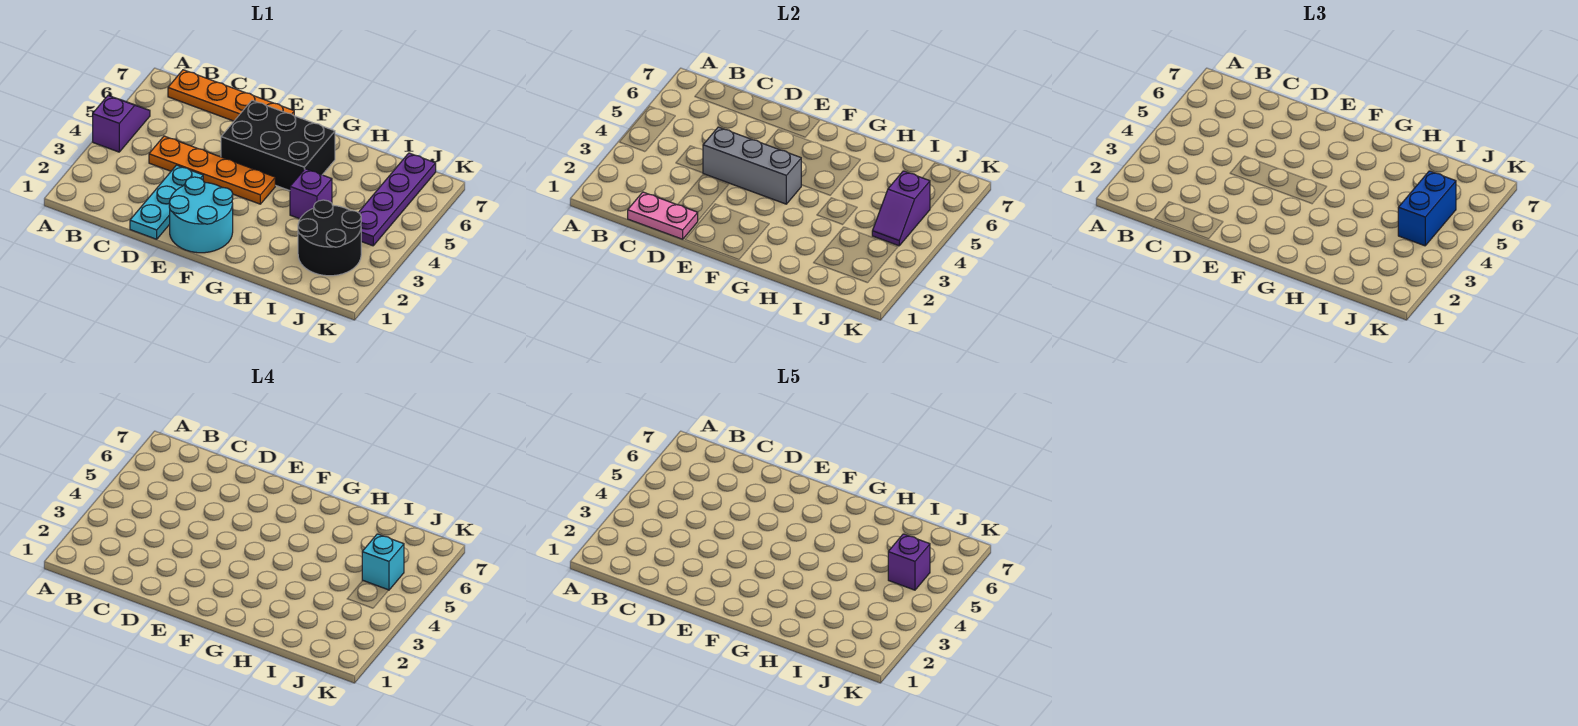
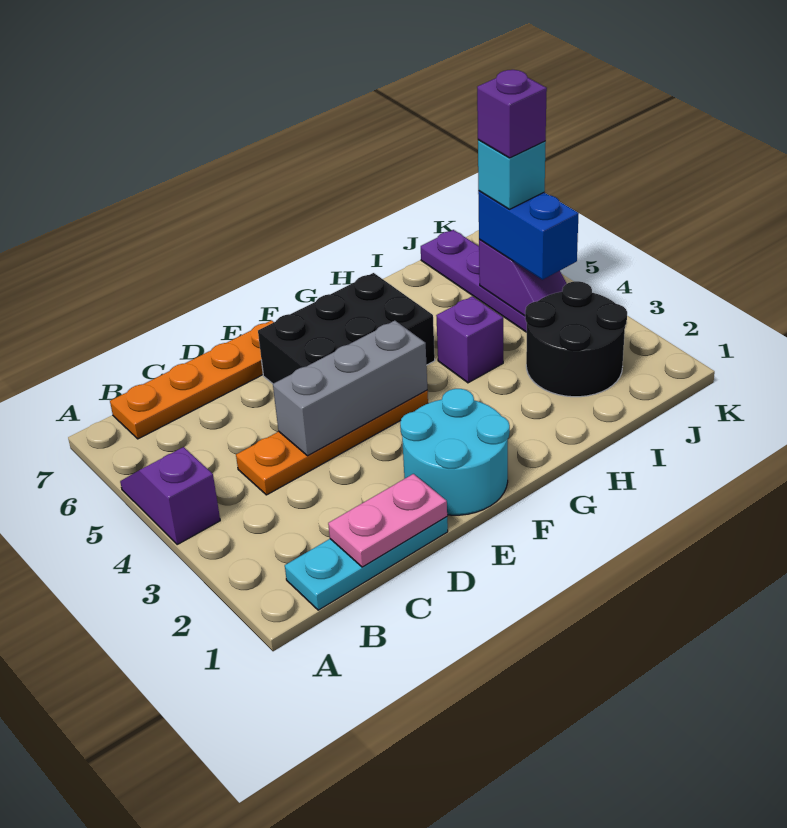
cyan plate D1:D3 level 1 -> cyan plate B1:D1 level 1

